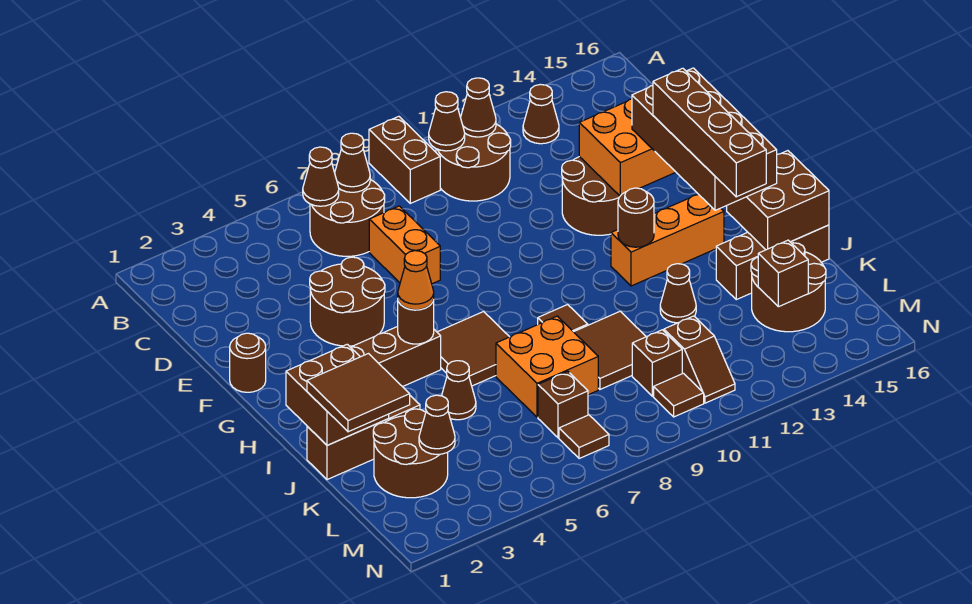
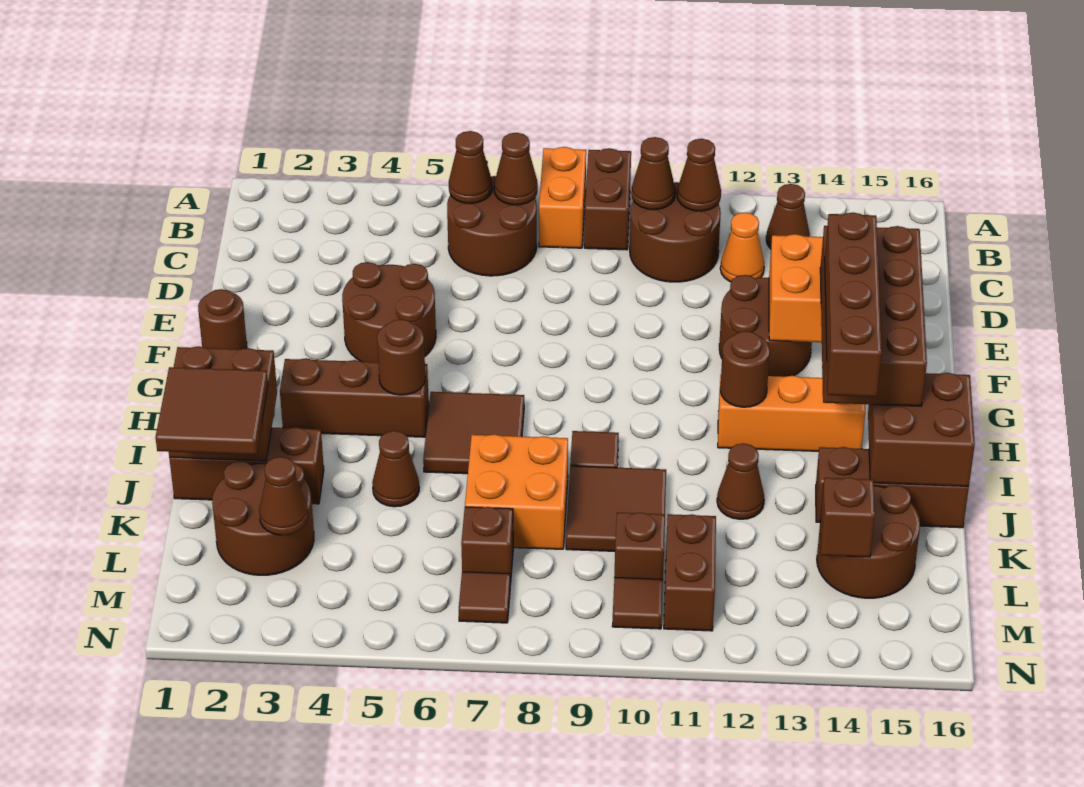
orange brick D7:E7 level 1 -> orange brick A8:B8 level 1
orange cone H5 level 3 -> orange cone C12 level 1
brown slope L11:M11 level 1 top L -> brown brick L11:M11 level 1

